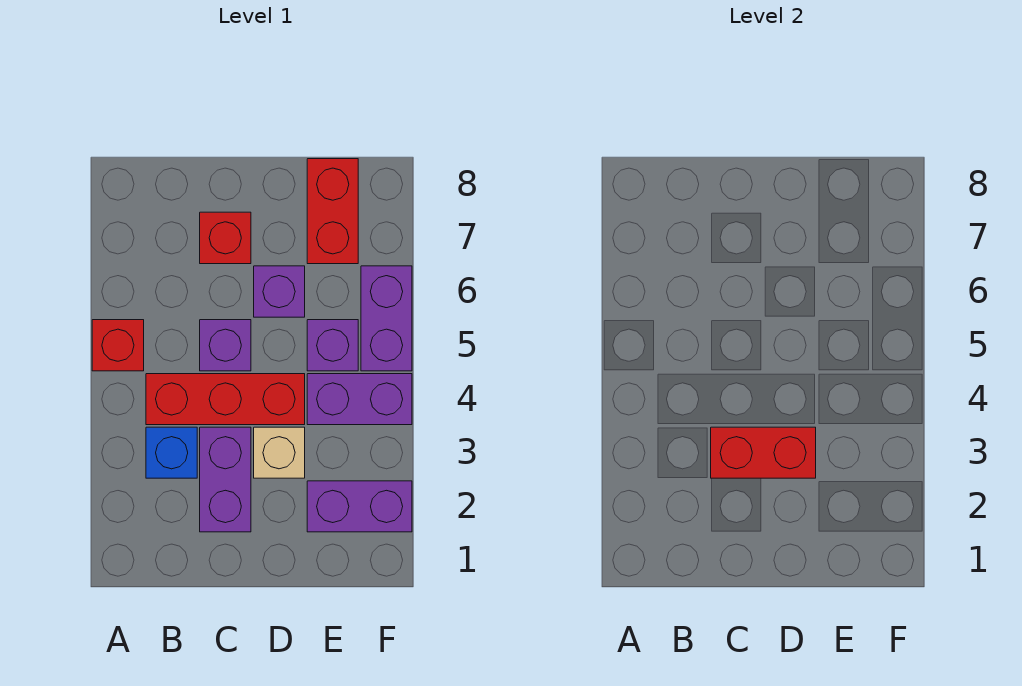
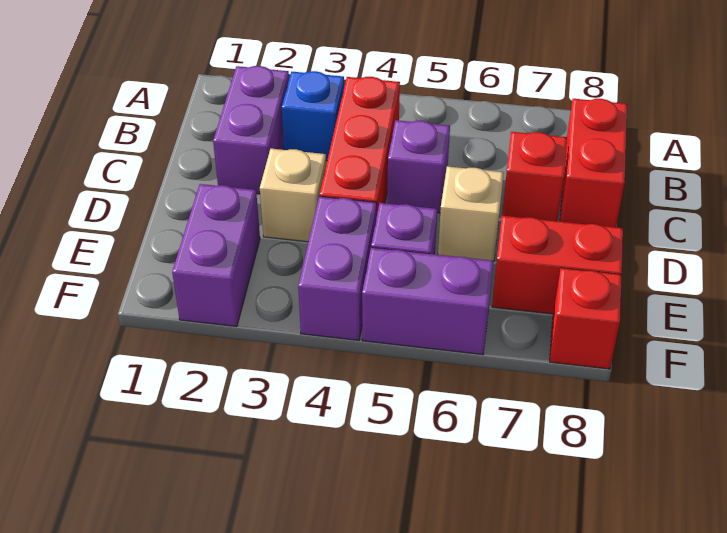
red brick A5 level 1 -> red brick F8 level 1
purple brick C2:C3 level 1 -> purple brick B2:C2 level 1
red brick C3:D3 level 2 -> red brick B8:C8 level 1
purple brick D6 level 1 -> tan brick D6 level 1

